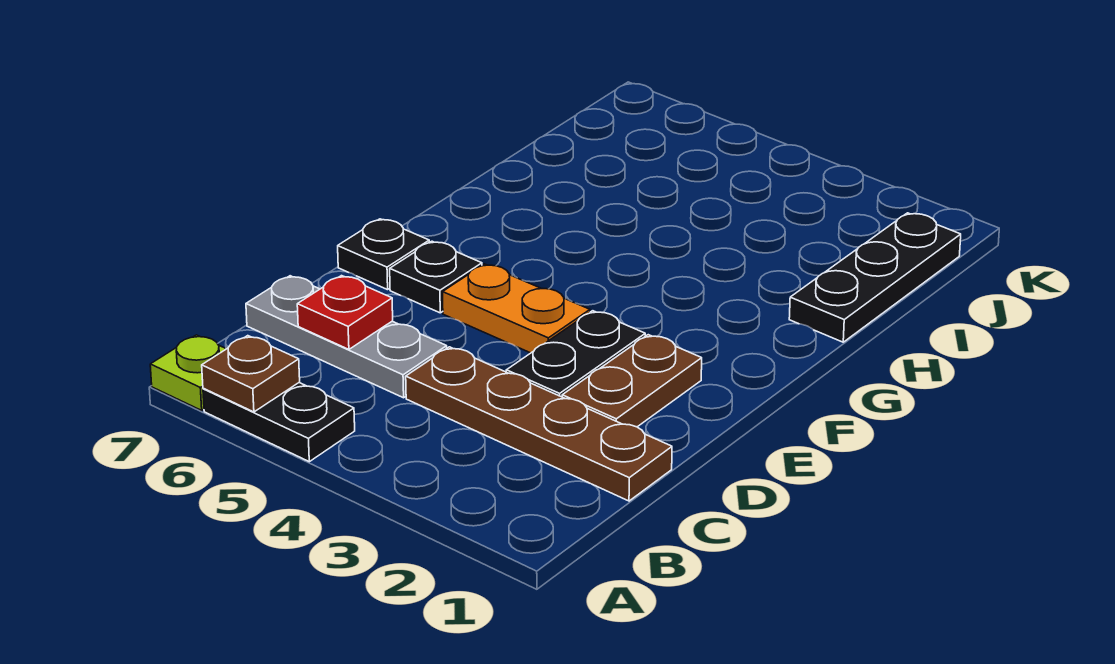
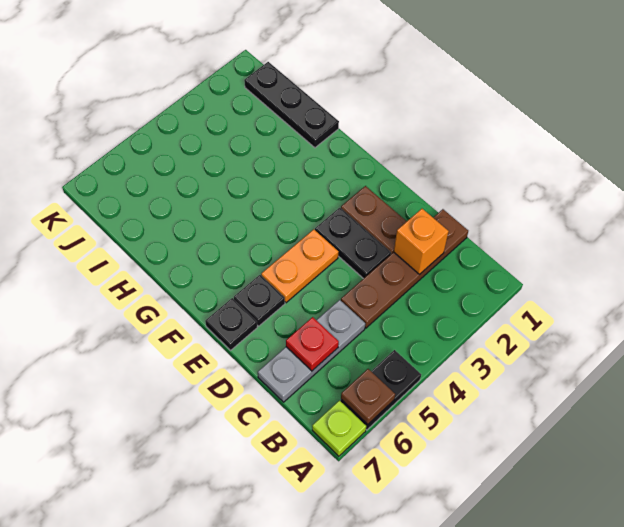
none -> orange brick C2 level 2

